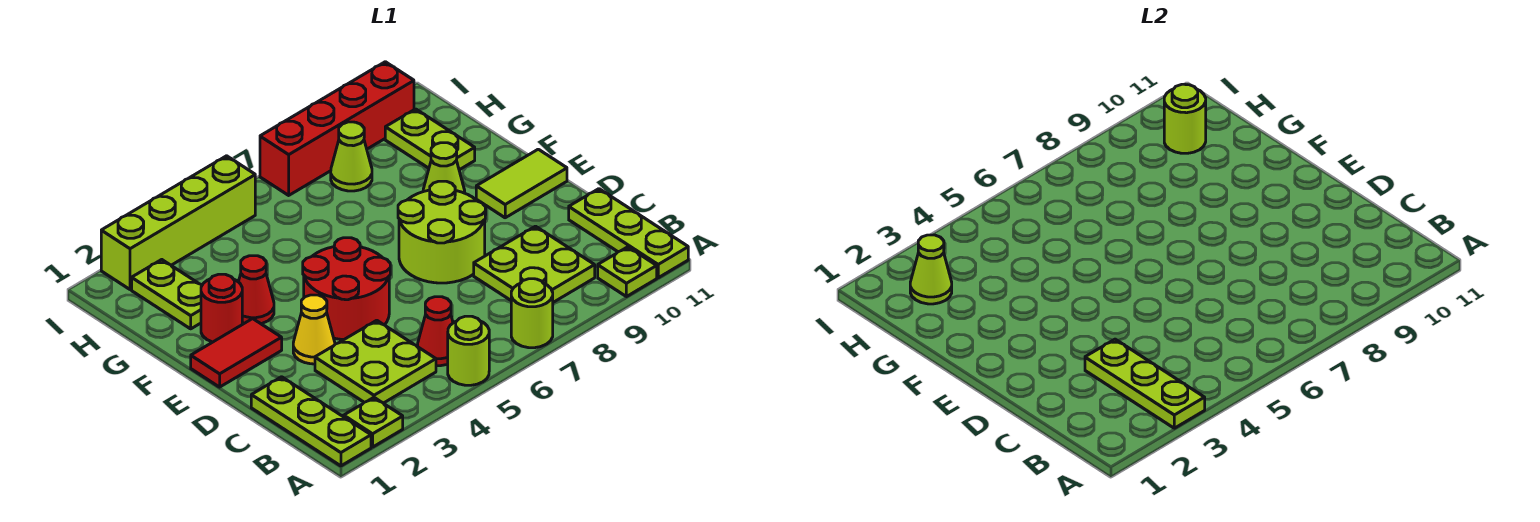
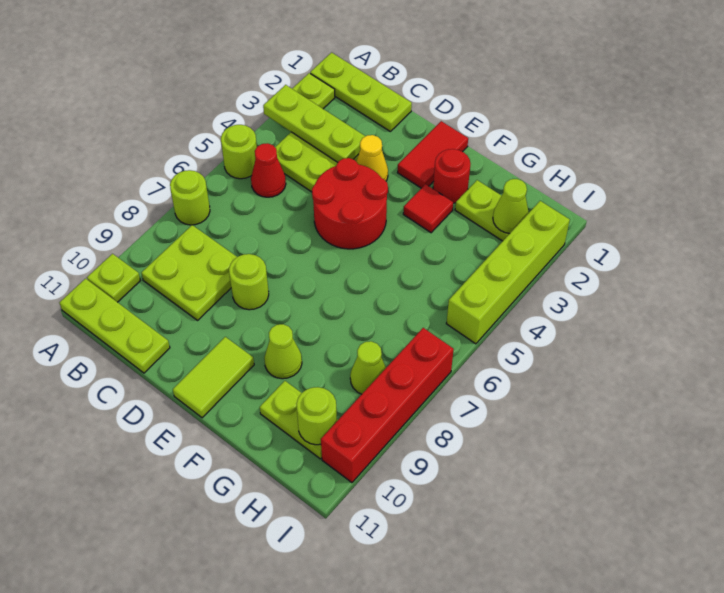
lime round brick D7:E8 level 1 -> lime round brick D8 level 1
red cone F3 level 1 -> red tile F3 level 1

